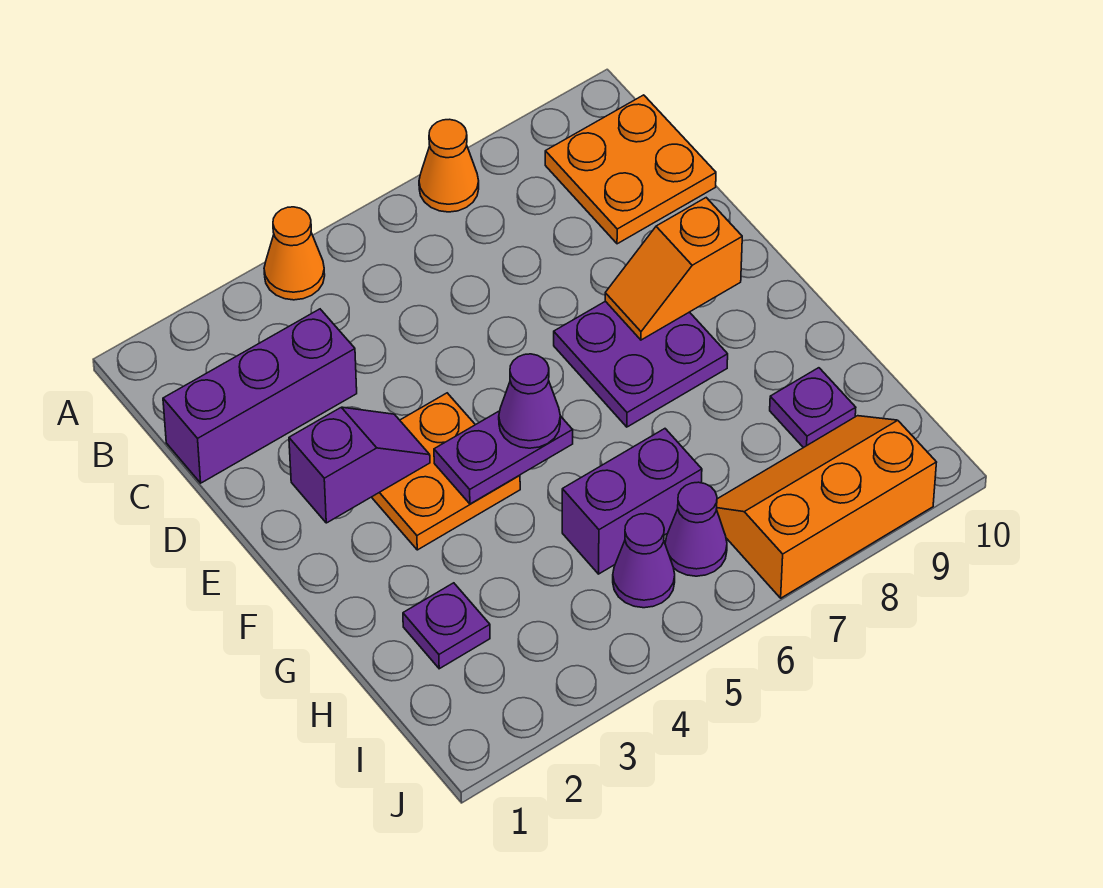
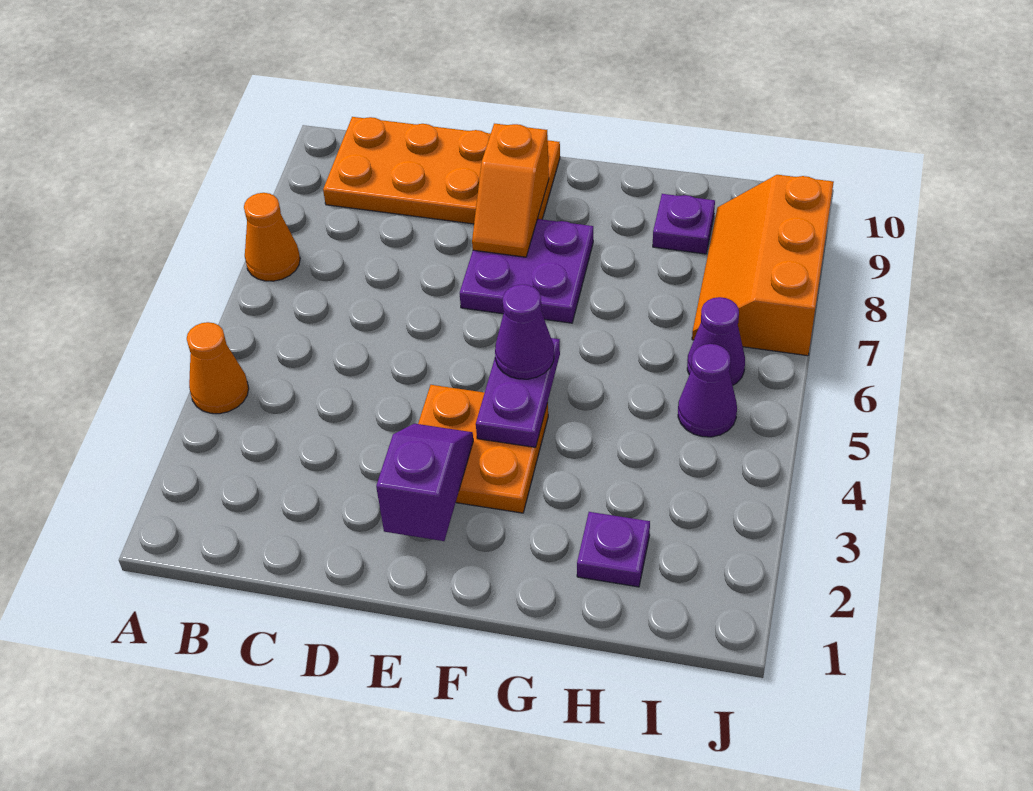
orange plate B9:C10 level 1 -> orange plate B9:E10 level 1
purple brick C1:C3 level 1 -> none
purple brick H5:H6 level 1 -> none

